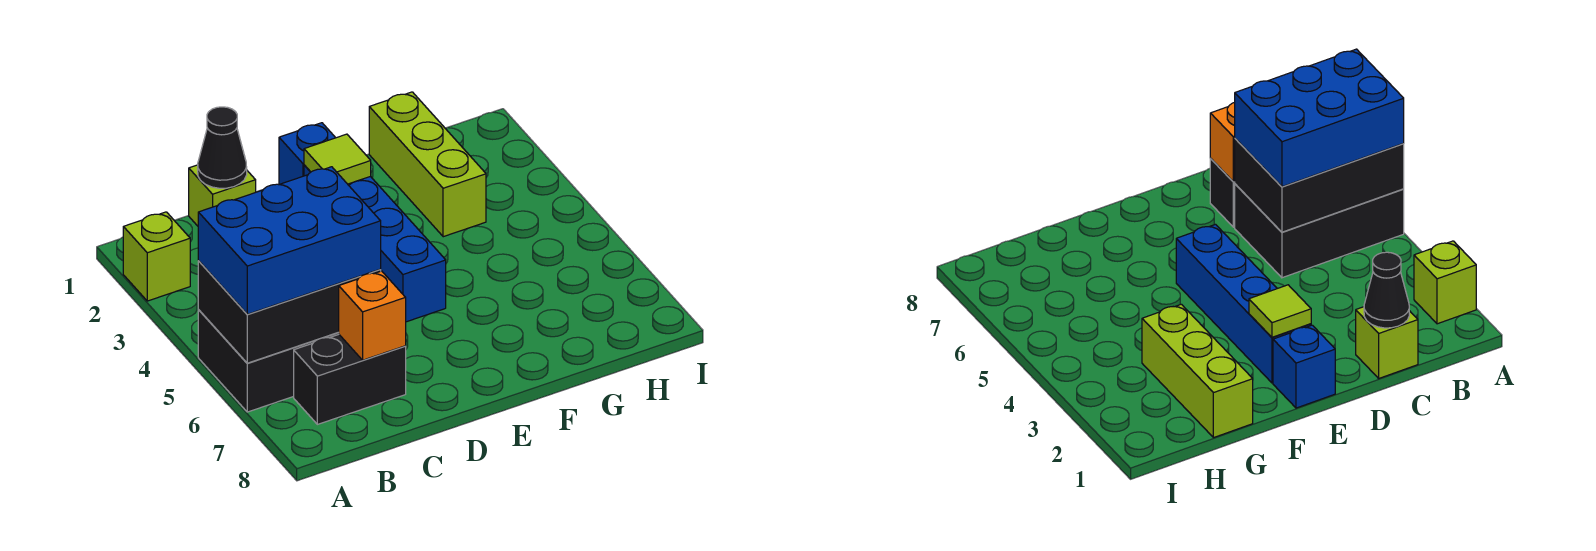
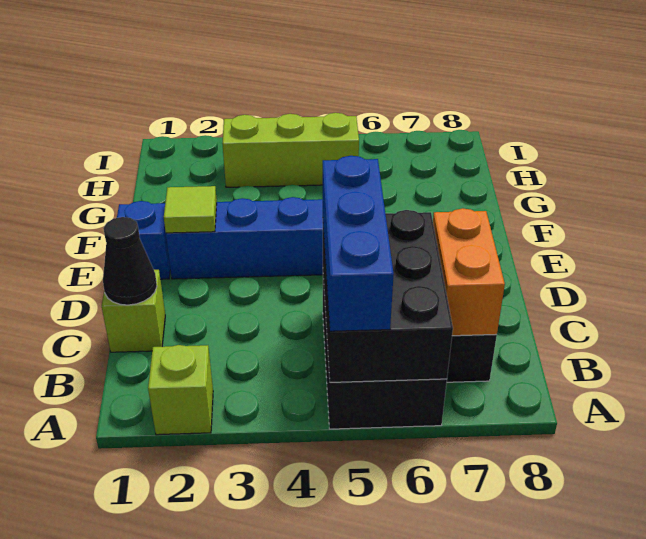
blue brick A5:C6 level 3 -> blue brick A5:C5 level 3
orange brick C7 level 2 -> orange brick B7:C7 level 2
lime brick G1:G3 level 1 -> lime brick H3:H5 level 1

